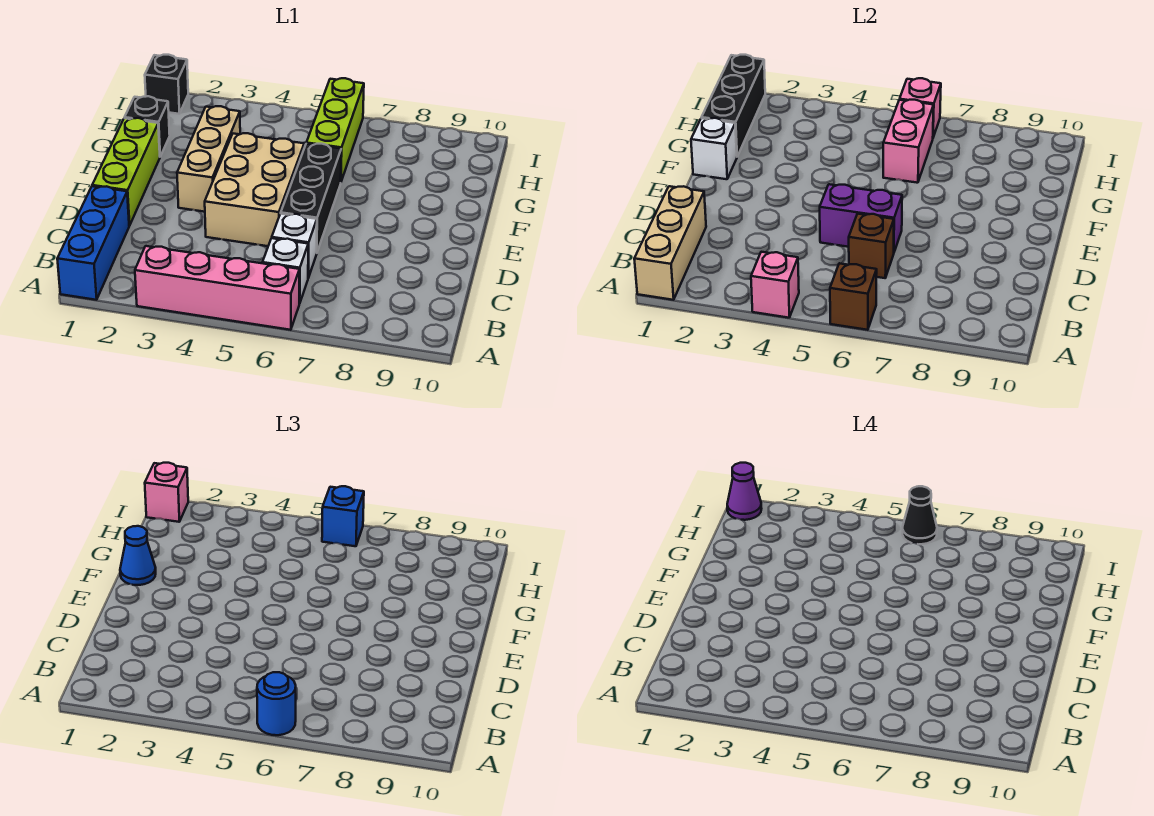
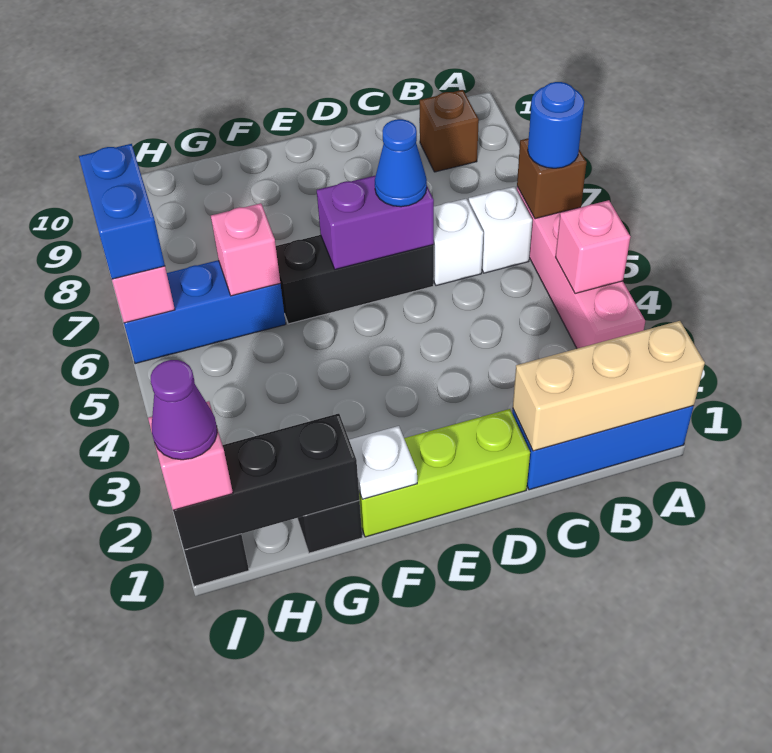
brown brick C6 level 2 -> brown brick B9 level 1
tan brick D4:F5 level 1 -> none
purple brick D5:D6 level 2 -> purple brick D6:E6 level 2
tan brick E3:G3 level 1 -> none
white brick F1 level 2 -> white plate F1 level 2
blue cone F1 level 3 -> blue cone D6 level 3
lime brick G6:I6 level 1 -> blue brick G6:I6 level 1
pink brick G6:H6 level 2 -> pink brick G6 level 2
blue brick I6 level 3 -> blue brick I6:I7 level 3
black cone I6 level 4 -> none

